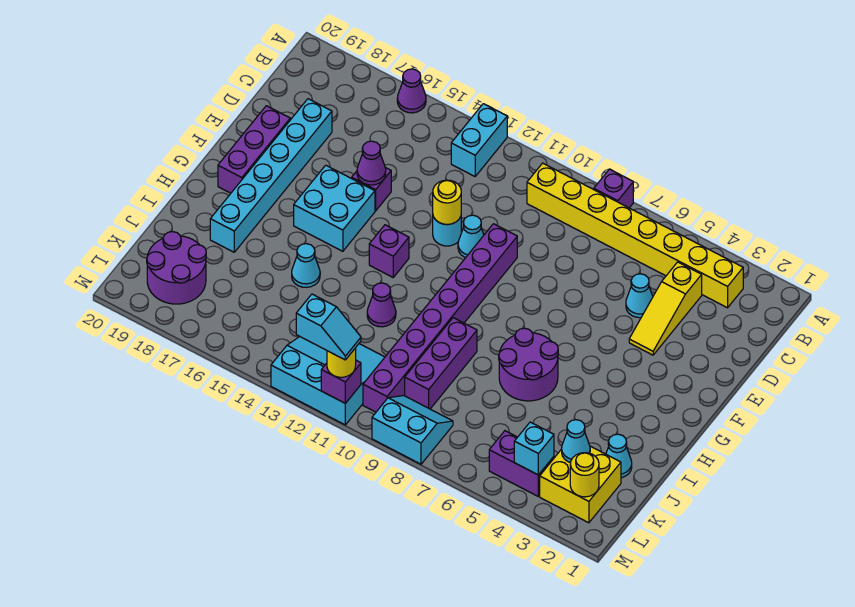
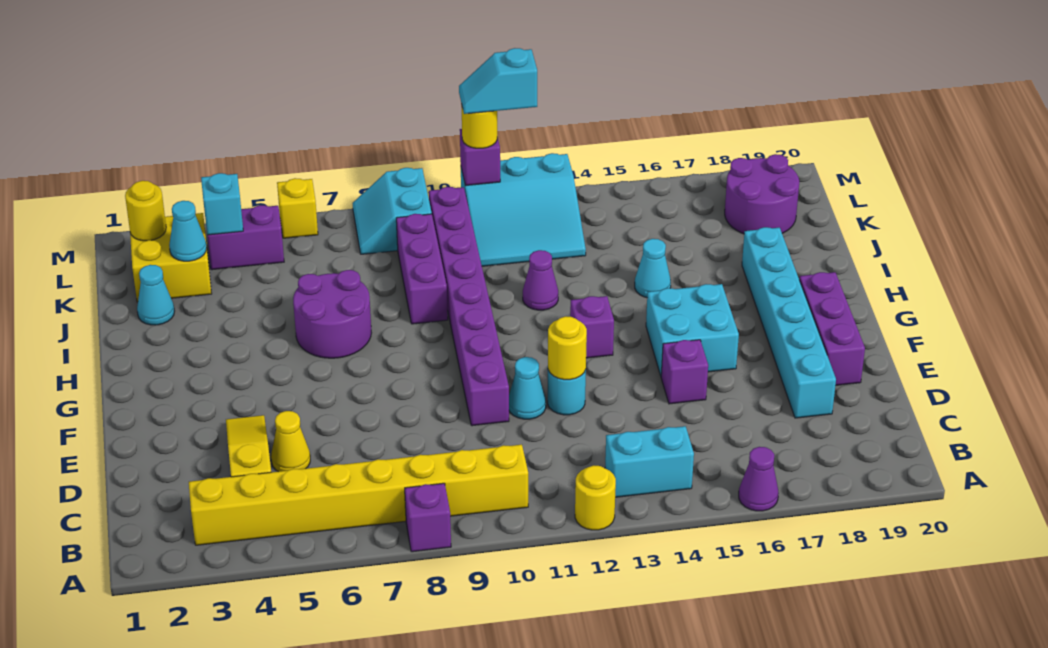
none -> yellow round brick A12 level 1
cyan brick A13:B13 level 1 -> cyan brick B13:B14 level 1
cyan cone D5 level 1 -> yellow cone D5 level 1
purple cone E15 level 2 -> none
cyan slope L8:M9 level 1 top M -> cyan slope L8:M9 level 1 top 9
none -> yellow brick M6 level 1

